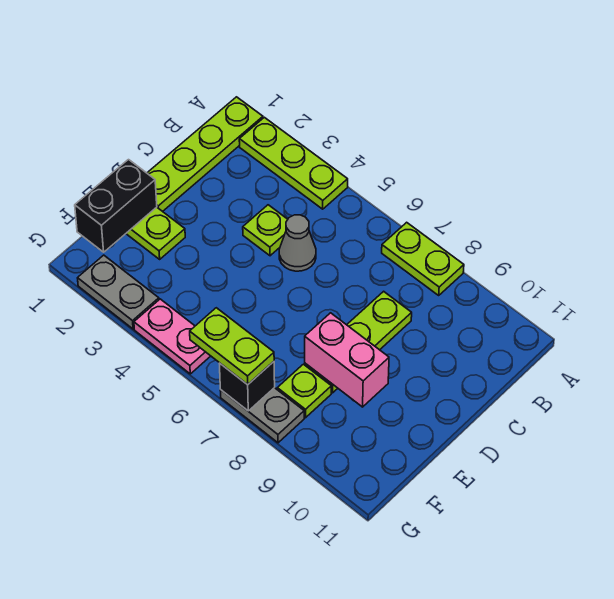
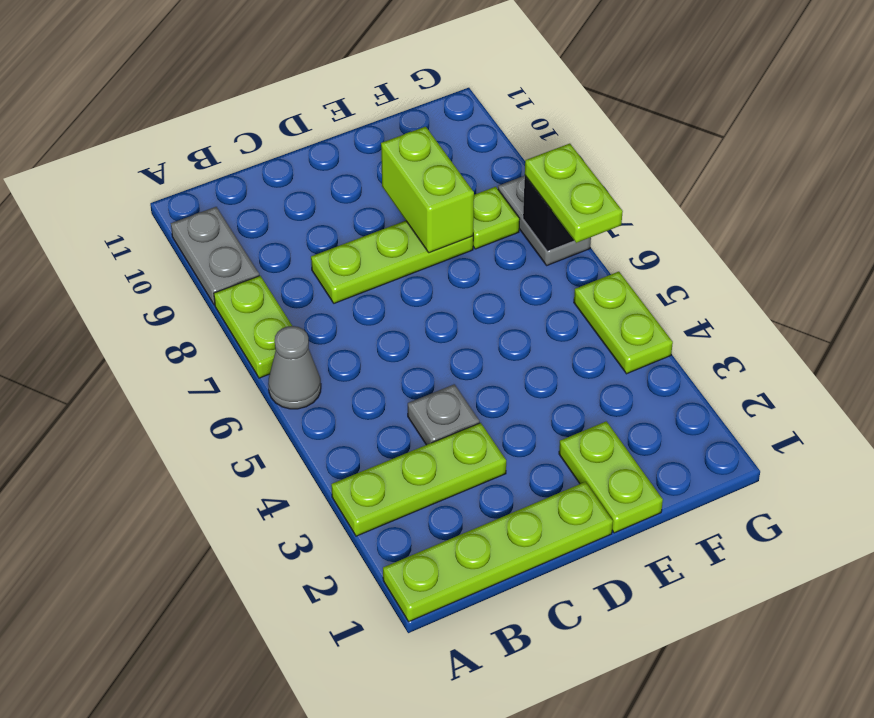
lime plate A2:A4 level 1 -> lime plate A3:C3 level 1
lime plate C4 level 1 -> grey plate C4 level 1
grey cone C5 level 1 -> grey cone A6 level 1
black brick E1:F1 level 2 -> none
pink brick E8:E9 level 2 -> lime brick E8:E9 level 2
grey plate G2:G3 level 1 -> grey plate A9:A10 level 1
pink plate G4:G5 level 1 -> lime plate G4:G5 level 1

